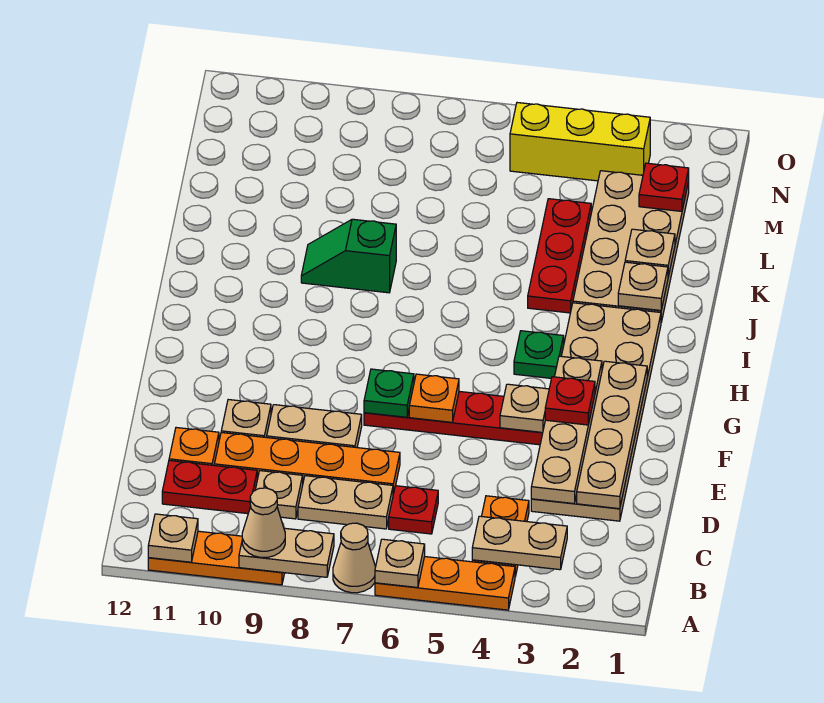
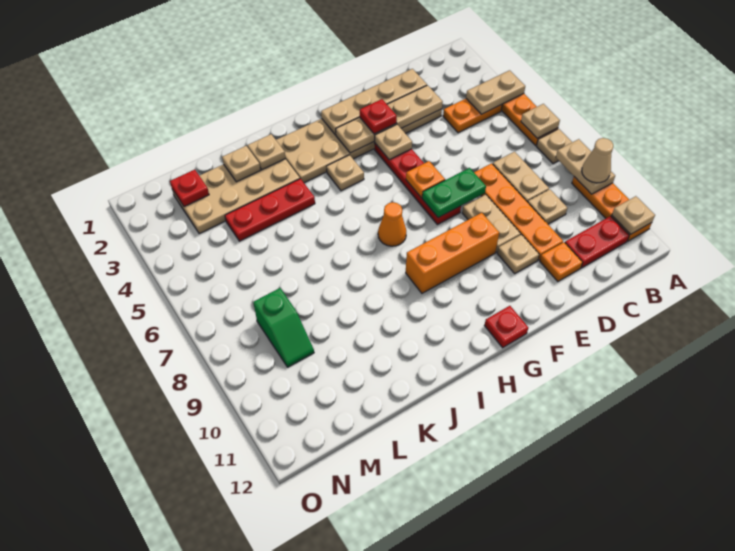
tan cone A7 level 1 -> tan plate A7 level 1
tan plate B3:B4 level 2 -> tan plate A4:B4 level 2
red plate C6 level 1 -> red plate G12 level 1
red plate C10:C11 level 1 -> red plate B11:C11 level 1
green plate F7 level 2 -> green plate E7:F7 level 2
none -> orange brick F9:H9 level 1
green plate H4 level 1 -> tan plate H4 level 1
none -> orange cone H7 level 1
green slope J8:J9 level 1 top 8 -> green slope M8:M9 level 1 top 8
yellow brick N3:N5 level 1 -> none

